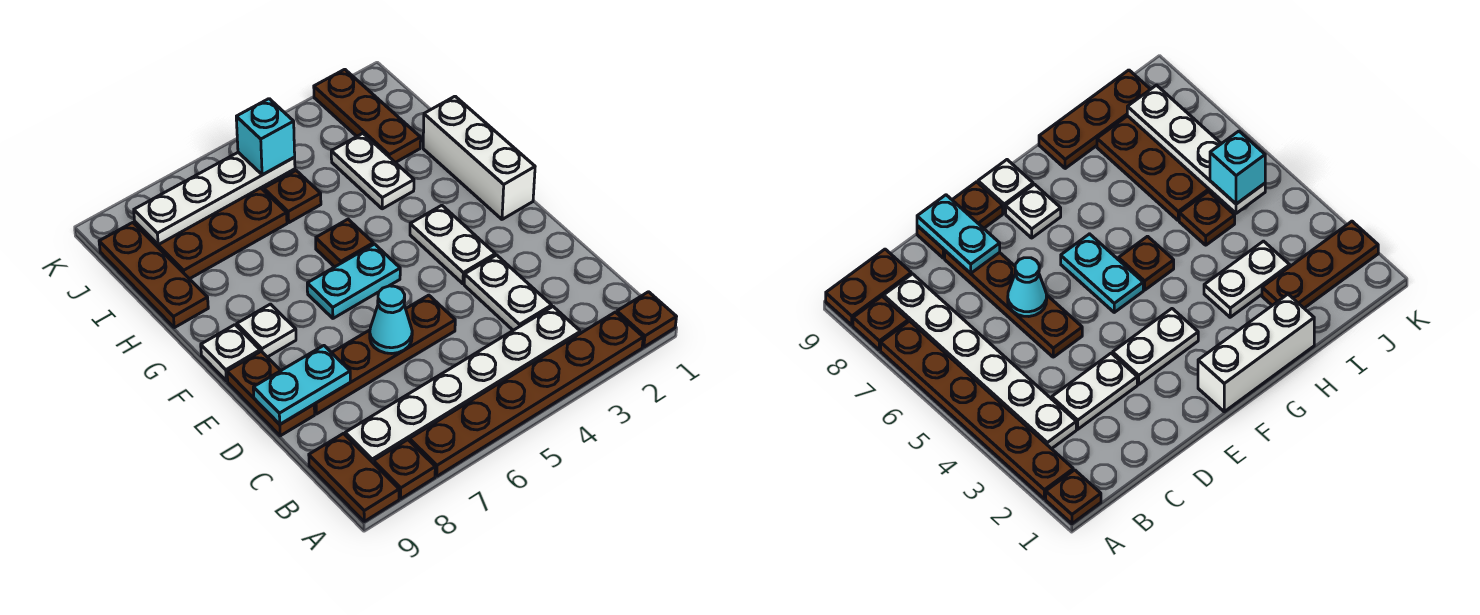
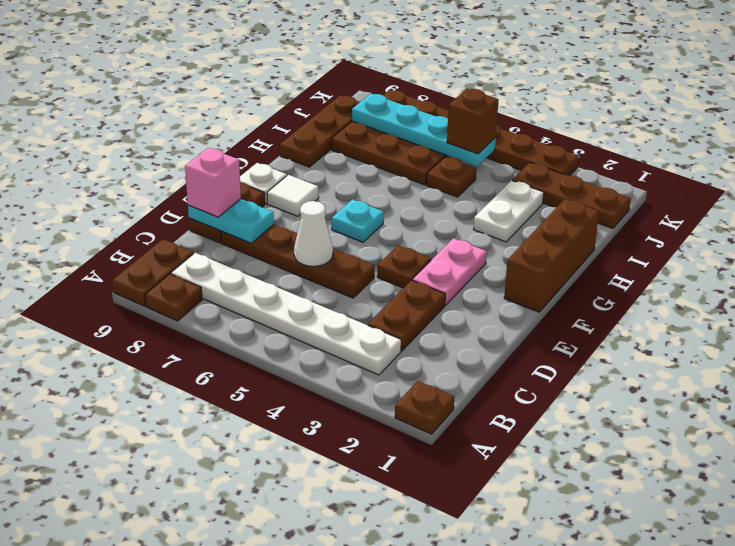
brown plate A2:A7 level 1 -> brown plate K3:K8 level 1
white plate C3:D3 level 1 -> brown plate C3:D3 level 1
cyan cone D6 level 2 -> white cone D6 level 2
none -> pink brick D9 level 3
white plate E3:F3 level 1 -> pink plate E3:F3 level 1
white brick F1:H1 level 1 -> brown brick F1:H1 level 1
cyan plate F5:F6 level 1 -> cyan plate F6 level 1
white plate F8 level 1 -> white tile F8 level 1
brown plate G5 level 1 -> brown plate E4 level 1
brown plate I2:K2 level 1 -> brown plate J1:J3 level 1
white plate J5:J8 level 2 -> cyan plate J5:J8 level 2
cyan brick J5 level 3 -> brown brick J5 level 3

